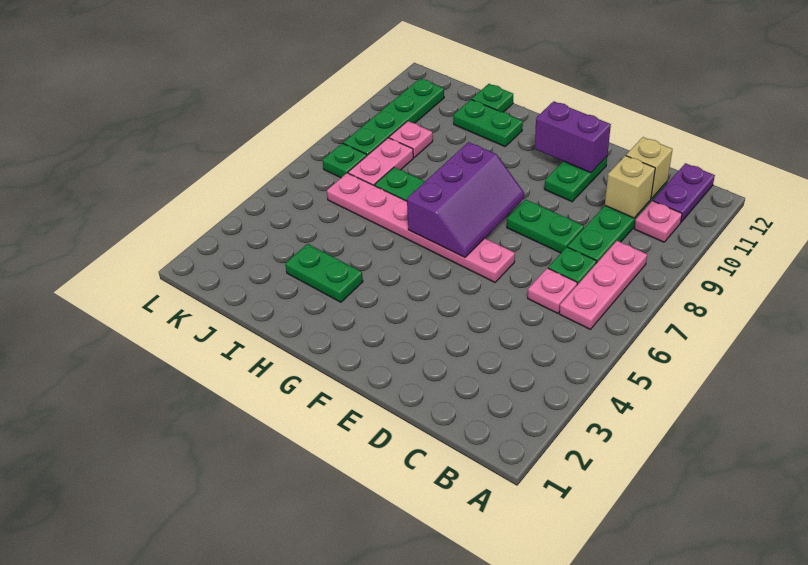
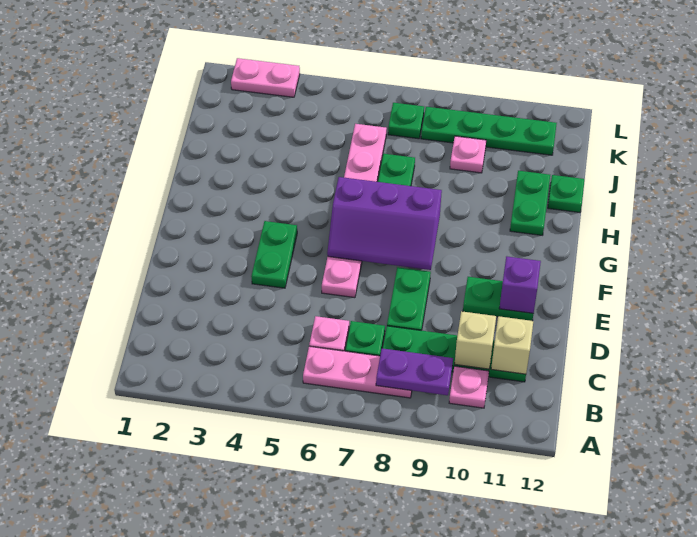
purple plate B11:B12 level 1 -> purple plate B8:B9 level 2
purple brick E11:F11 level 2 -> purple brick E11 level 2
green plate H3:I3 level 1 -> green plate E4:F4 level 1
pink plate J7:J8 level 1 -> pink plate L2:L3 level 1

